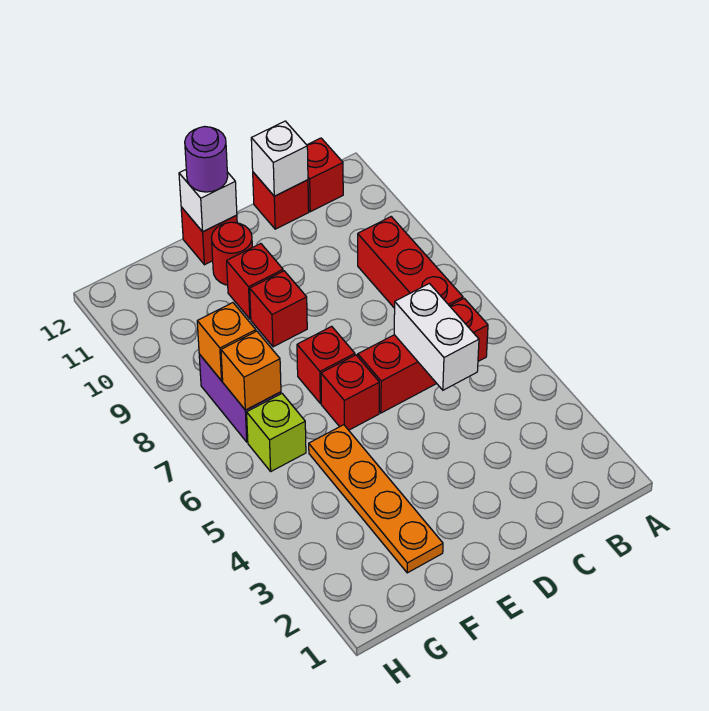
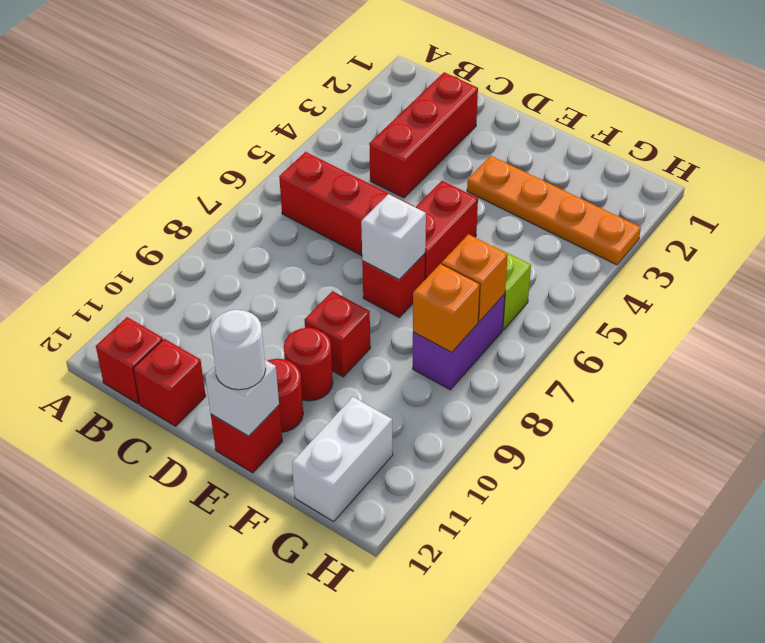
red brick B7:B9 level 1 -> red brick C2:C4 level 1
white brick C5:C6 level 2 -> white brick G11:G12 level 1
white brick C12 level 2 -> white brick E7 level 2
red brick E6 level 1 -> red brick E5:E6 level 1
red brick E10 level 1 -> red round brick E10 level 1
purple round brick E12 level 3 -> white round brick E12 level 3
orange plate F2:F5 level 1 -> orange plate E3:H3 level 1

